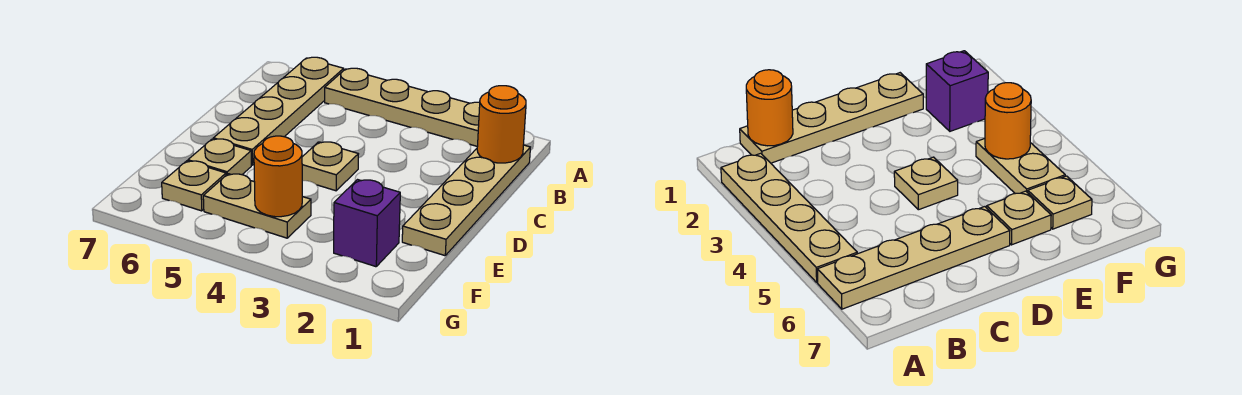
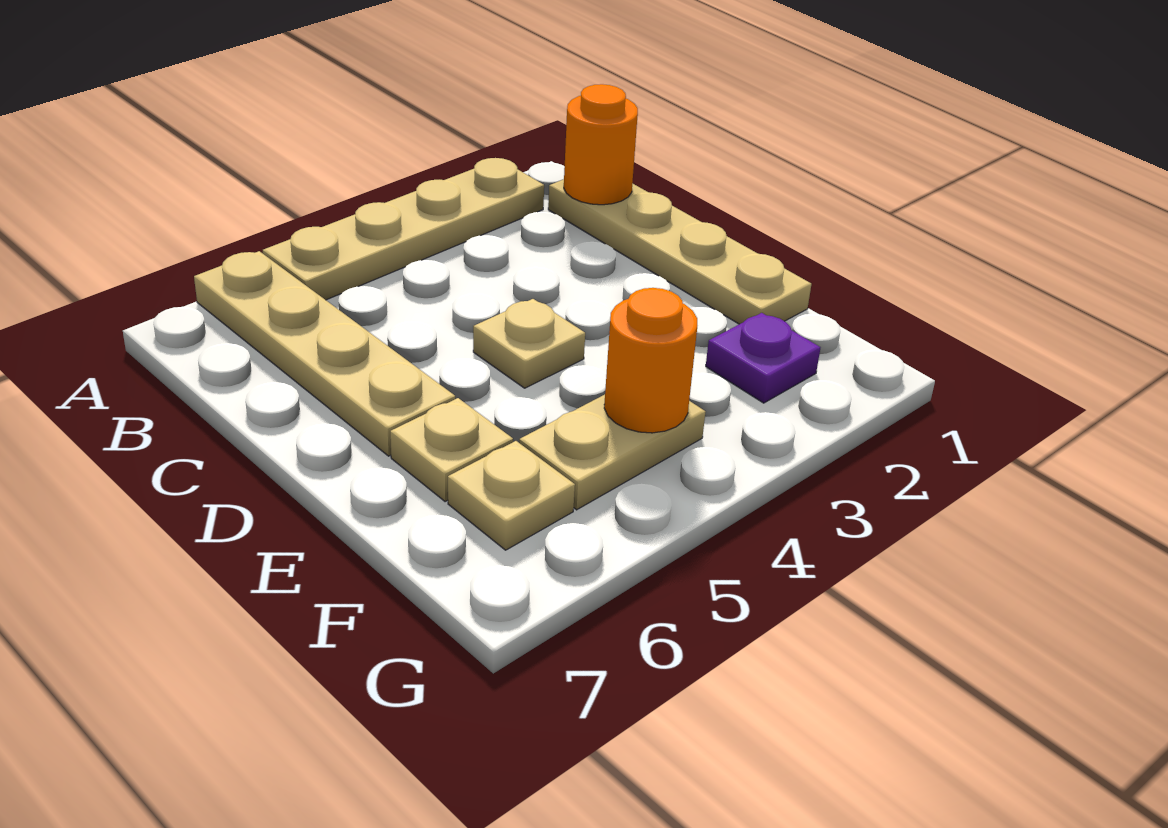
purple brick F2 level 1 -> purple plate F2 level 1

